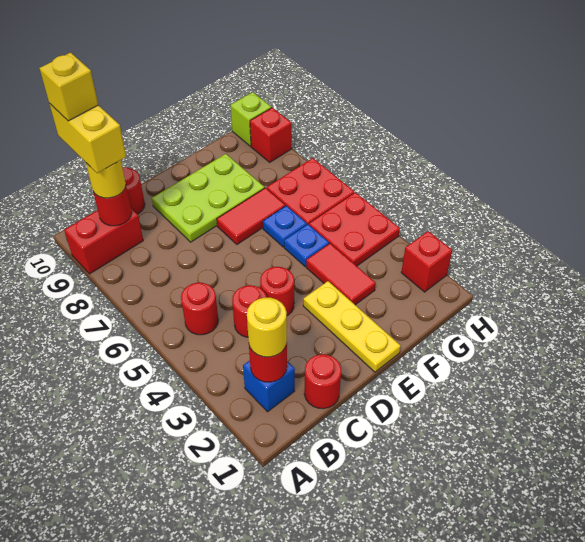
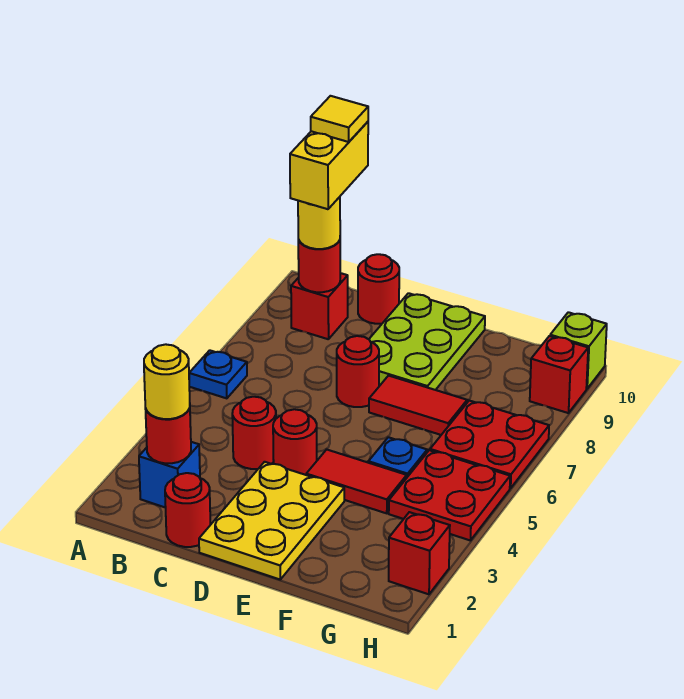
red brick A9:B9 level 1 -> red brick B9 level 1
red round brick B5 level 1 -> red round brick D7 level 1
yellow brick B10 level 5 -> yellow tile B10 level 5
lime plate D8:F9 level 1 -> lime plate D8:E10 level 1
yellow plate E1:E3 level 1 -> yellow plate D1:E3 level 1
red tile F3:F4 level 1 -> red tile E4:F4 level 1
blue plate F6 level 1 -> blue plate A6 level 1

